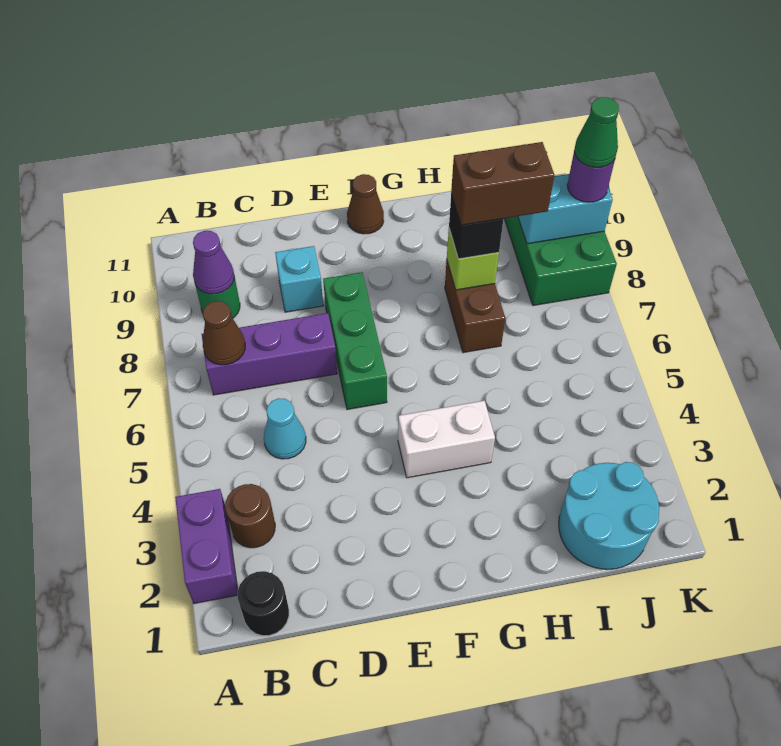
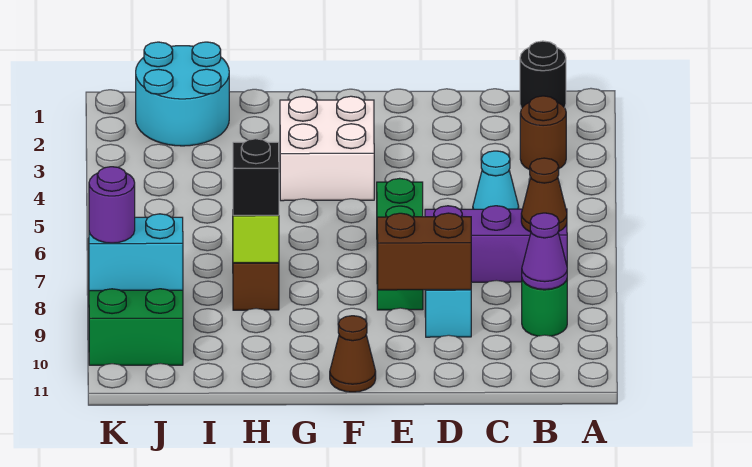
purple brick A2:A3 level 1 -> none
white brick F4:G4 level 1 -> white brick F3:G4 level 1
brown brick H8:I8 level 4 -> brown brick D9:E9 level 2
green cone K9 level 4 -> none

